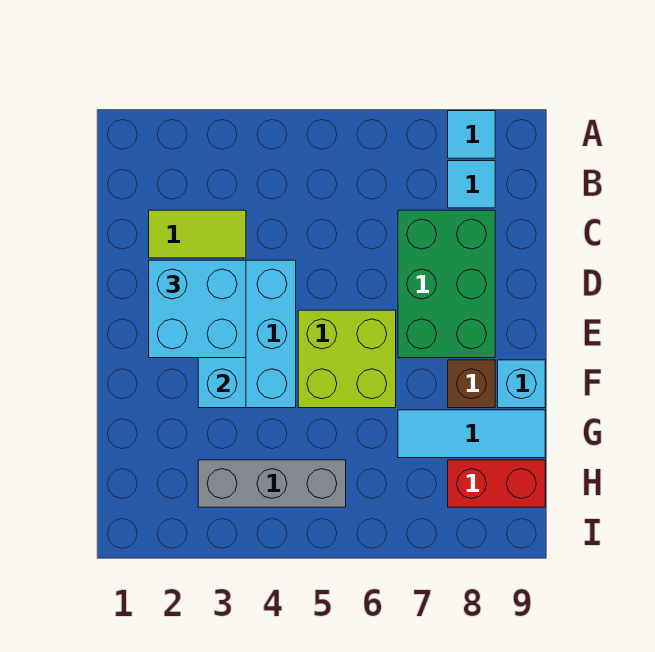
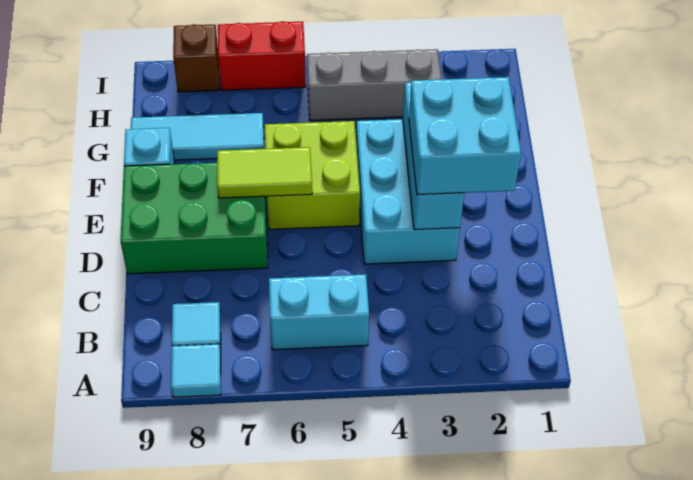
none -> cyan brick B5:B6 level 1
lime tile C2:C3 level 1 -> lime tile E6:E7 level 2
green brick C7:E8 level 1 -> green brick D7:E9 level 1
brown brick F8 level 1 -> brown brick I8 level 1
red brick H8:H9 level 1 -> red brick I6:I7 level 1

